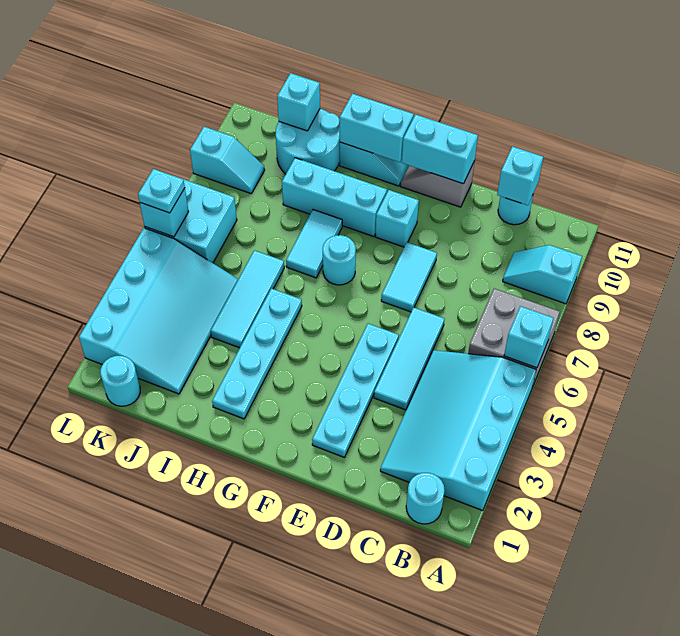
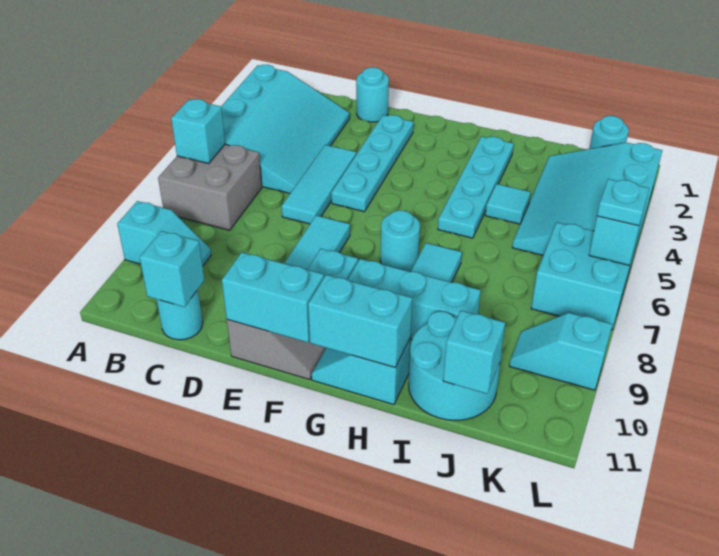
cyan round brick B1 level 1 -> cyan round brick D1 level 1
cyan tile I4:I6 level 1 -> cyan tile I4 level 1

